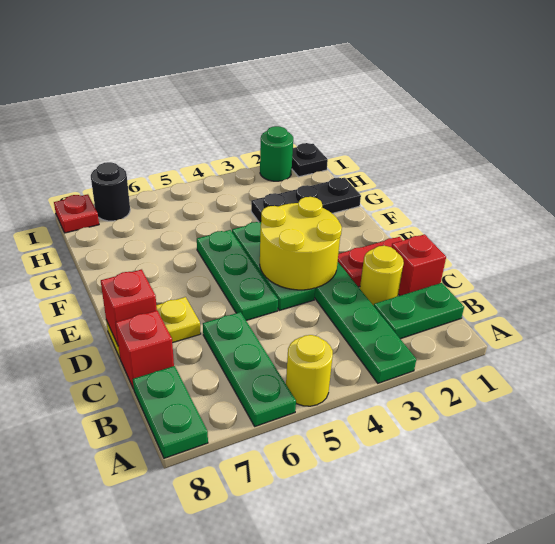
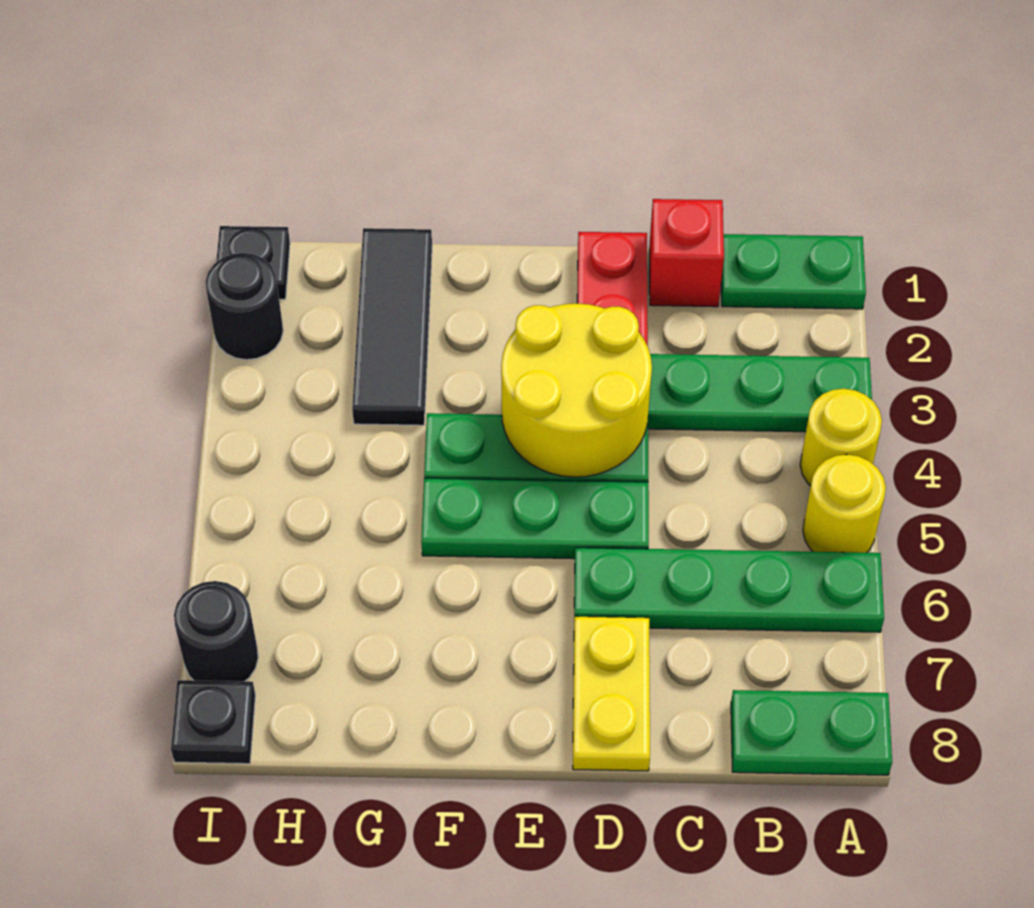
green plate A6:C6 level 1 -> green plate A6:D6 level 1
green plate B1:B2 level 1 -> green plate A1:B1 level 1
yellow round brick C2 level 1 -> yellow round brick A4 level 1
red brick C8 level 1 -> none
red brick D8 level 2 -> none
black plate G1:G3 level 1 -> black tile G1:G3 level 1
green round brick I2 level 1 -> black round brick I2 level 1
red plate I8 level 1 -> black plate I8 level 1

